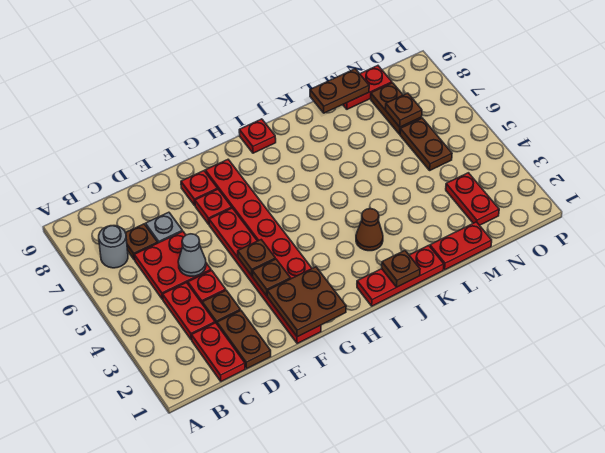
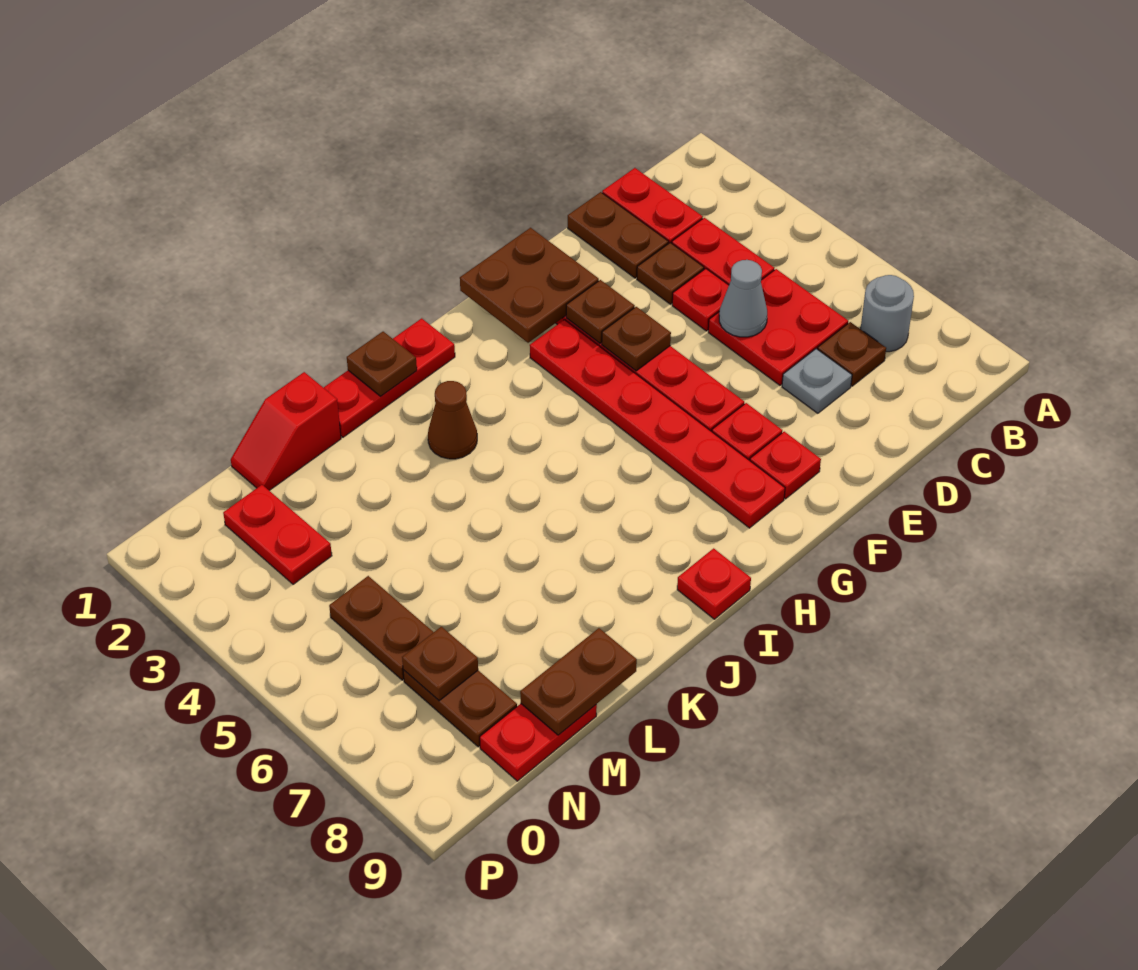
red plate L1:M1 level 1 -> red slope L1:M1 level 1 top L

